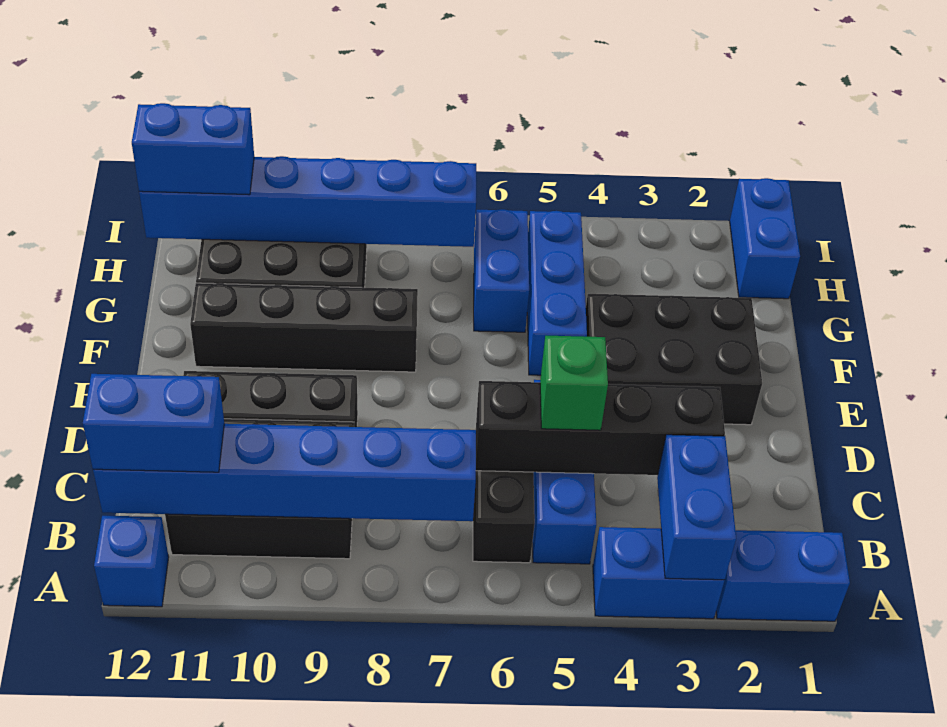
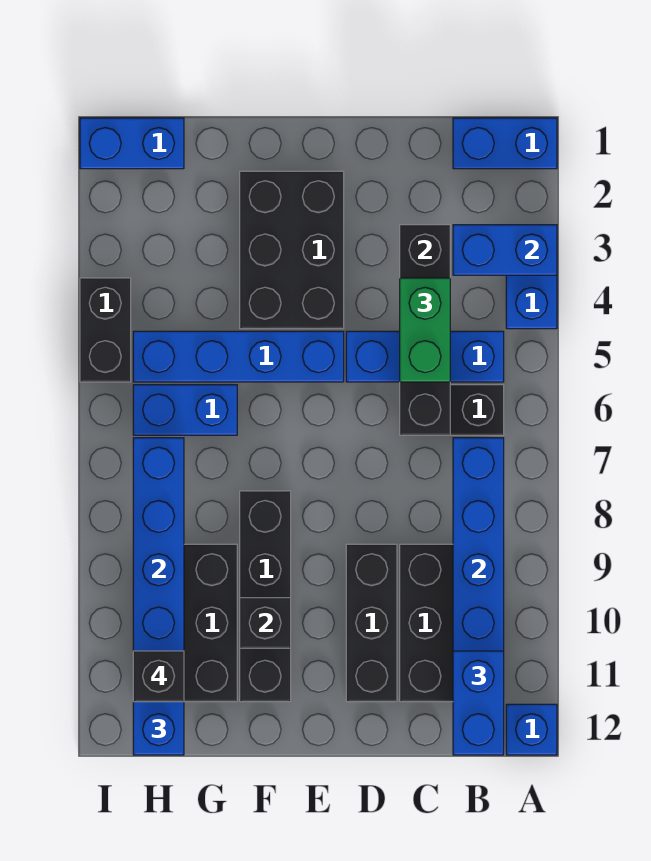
blue brick A1:A2 level 1 -> blue brick A1:B1 level 1
green brick C5 level 3 -> green brick C4:C5 level 3
blue brick F5:H5 level 1 -> blue brick E5:H5 level 1
none -> black brick F10 level 2
none -> black brick H11 level 4
none -> black brick I4:I5 level 1

